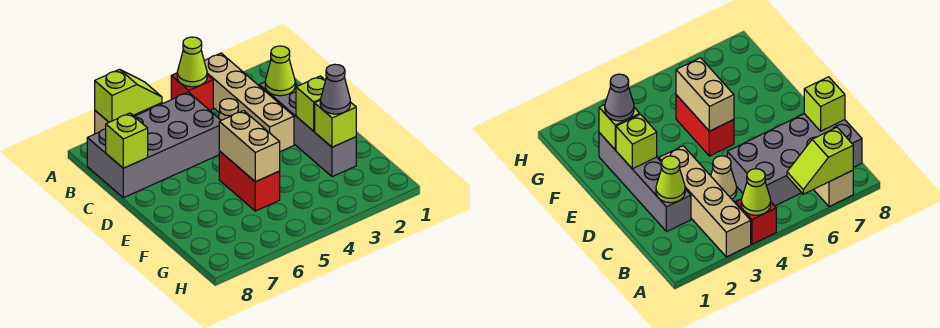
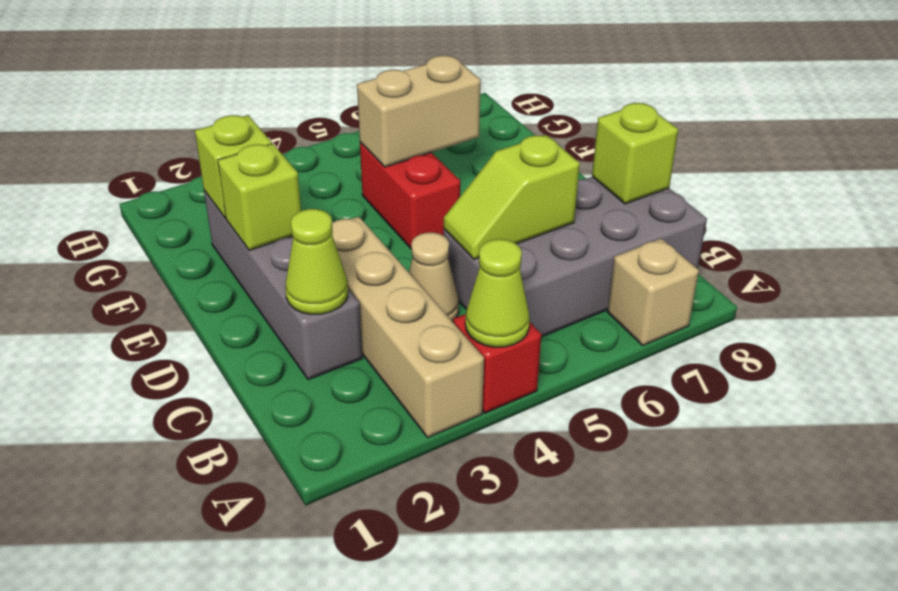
lime slope A6:A7 level 2 top 7 -> lime slope C5:C6 level 2 top 6
tan brick E5:F5 level 2 -> tan brick F5:F6 level 2
grey cone F2 level 3 -> none

